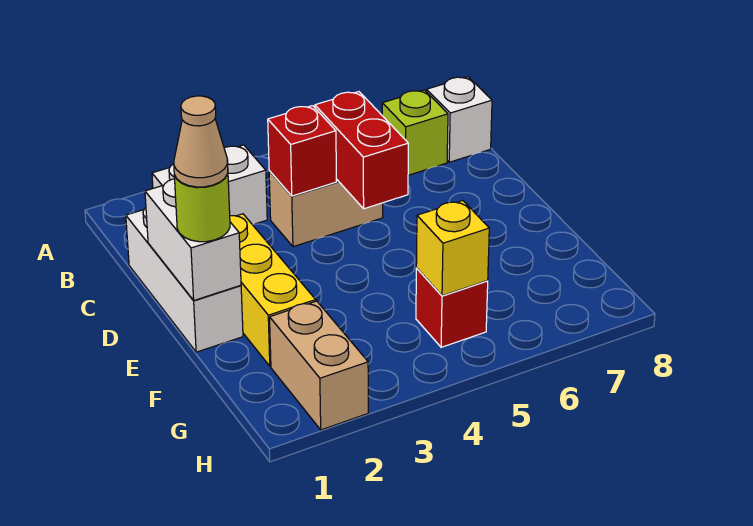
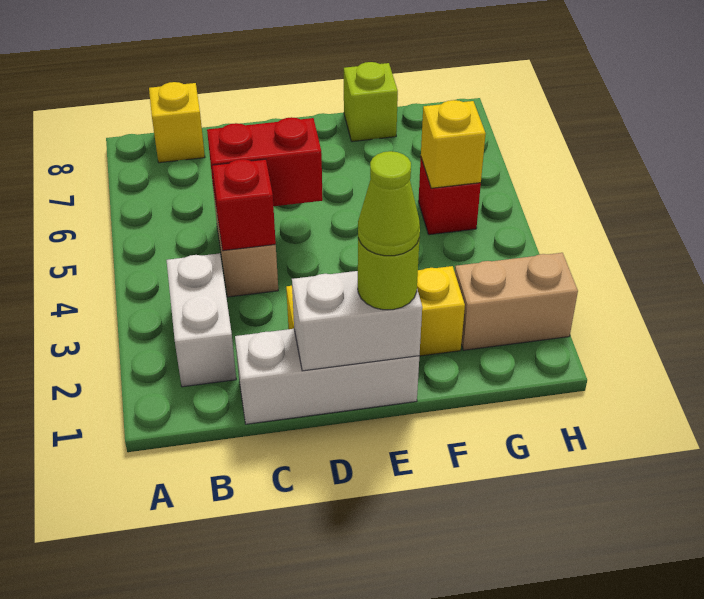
lime brick B7 level 1 -> lime brick F8 level 1
white brick B8 level 1 -> yellow brick B8 level 1
tan cone E1 level 4 -> lime cone E1 level 4

